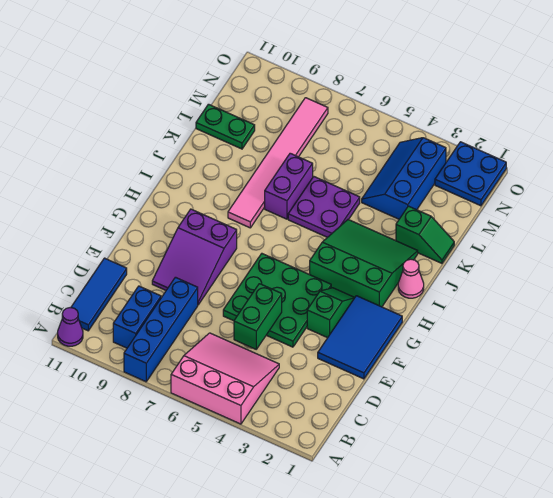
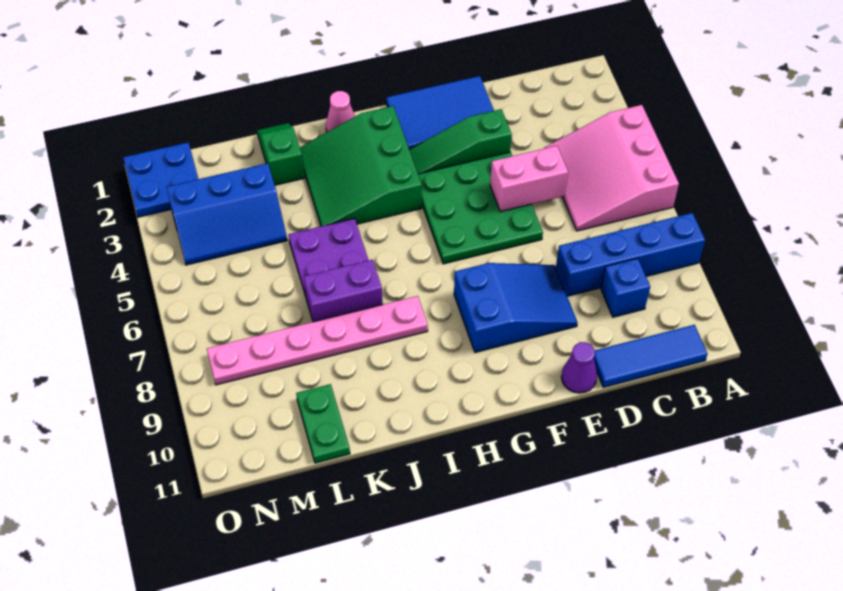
purple cone A11 level 1 -> purple cone E11 level 1
blue brick B9:C9 level 1 -> blue brick C9 level 1
green brick D5:E5 level 2 -> pink brick D5:E5 level 2
purple slope E8:G9 level 1 top G -> blue slope E8:G9 level 1 top G
green slope F3:G3 level 1 top F -> green slope E3:G3 level 1 top E
pink tile I8:N8 level 1 -> pink plate I8:N8 level 1

